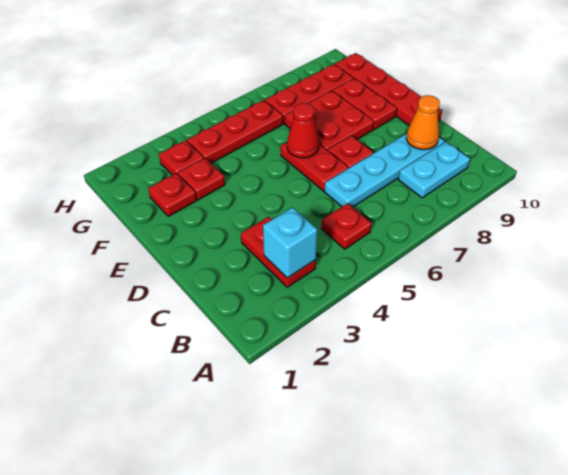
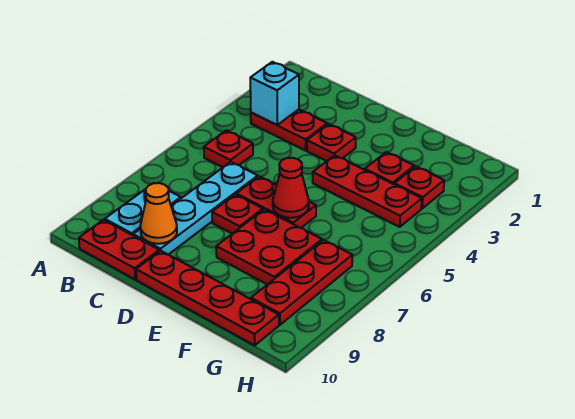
red plate E9:F9 level 1 -> red plate B10:C10 level 1
red plate F2 level 1 -> red plate D3 level 1
red plate G4:G6 level 1 -> red plate E4:G4 level 1

